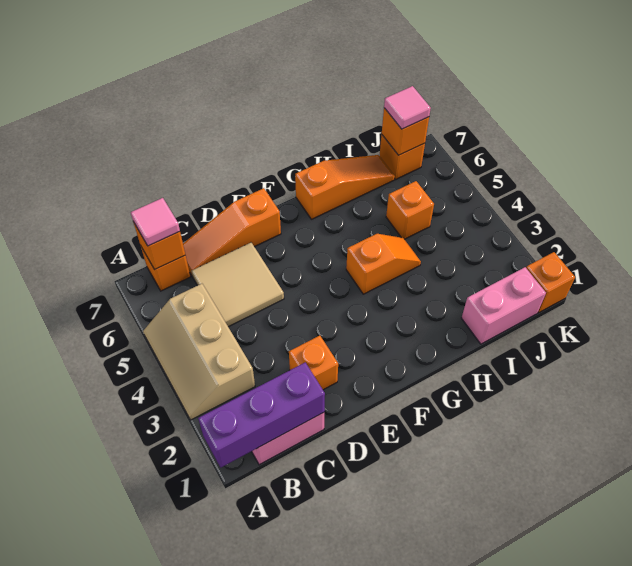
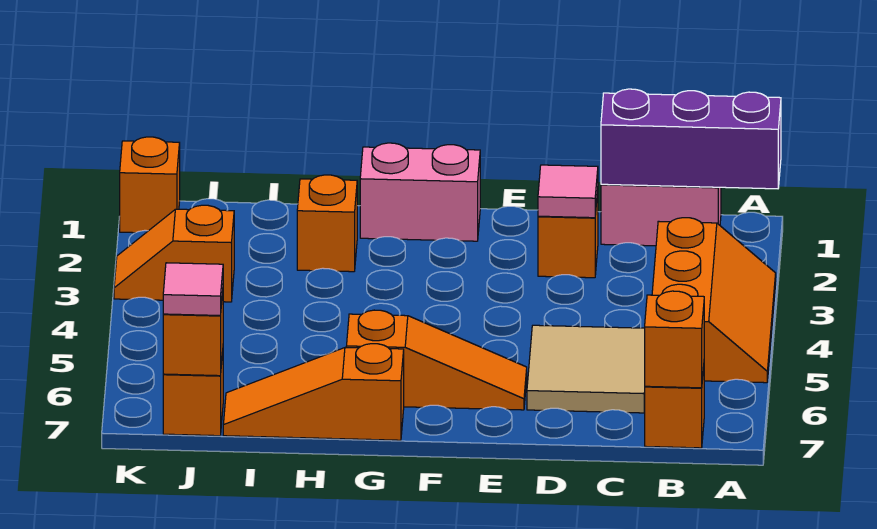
tan slope A3:B5 level 1 top B -> orange slope A3:B5 level 1 top B
pink tile B7 level 3 -> pink tile D2 level 2
orange slope C7:E7 level 1 top E -> orange slope E6:G6 level 1 top G
orange slope G4:H4 level 1 top G -> orange slope J3:K3 level 1 top J
pink brick I1:J1 level 1 -> pink brick F1:G1 level 1
orange brick I5 level 1 -> orange brick H2 level 1

